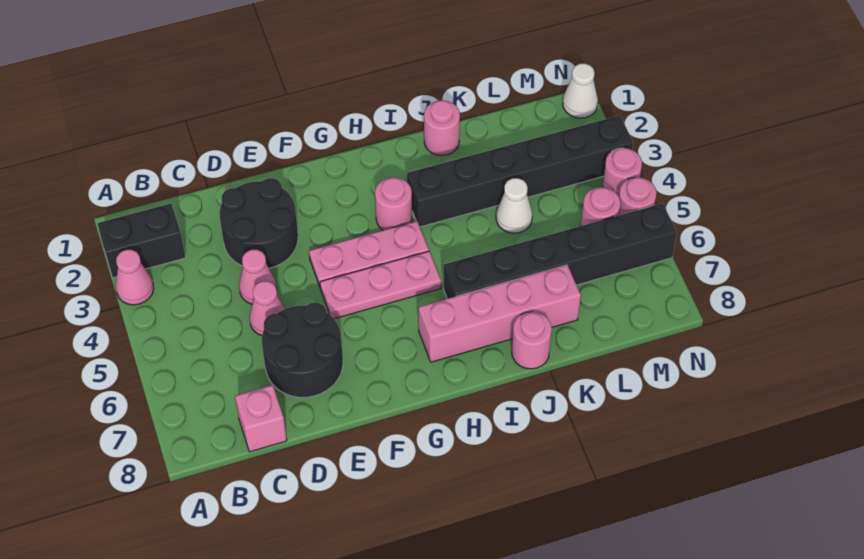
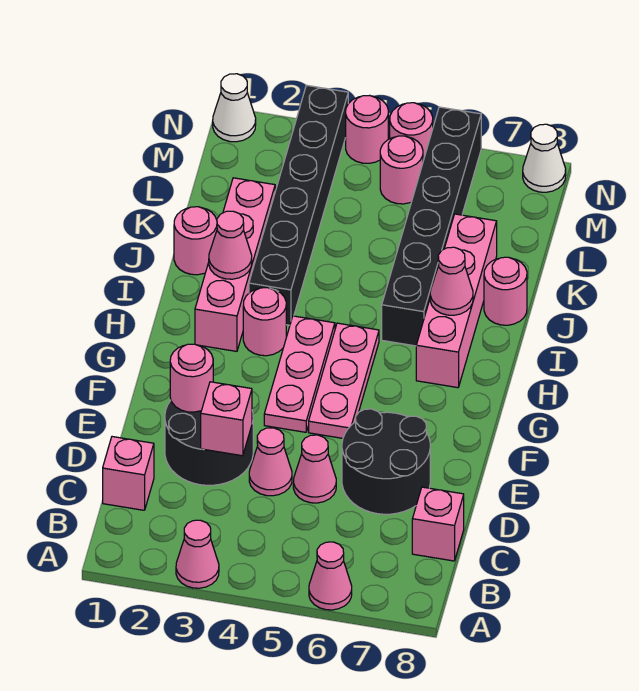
black brick A2:B2 level 1 -> none
none -> pink cone A6 level 1
none -> pink brick C1 level 1
none -> pink brick D3 level 2
none -> pink round brick E2 level 2
none -> pink brick H2:K2 level 1
none -> pink cone I2 level 2
none -> pink cone I7 level 2
white cone K4 level 1 -> white cone N8 level 1

